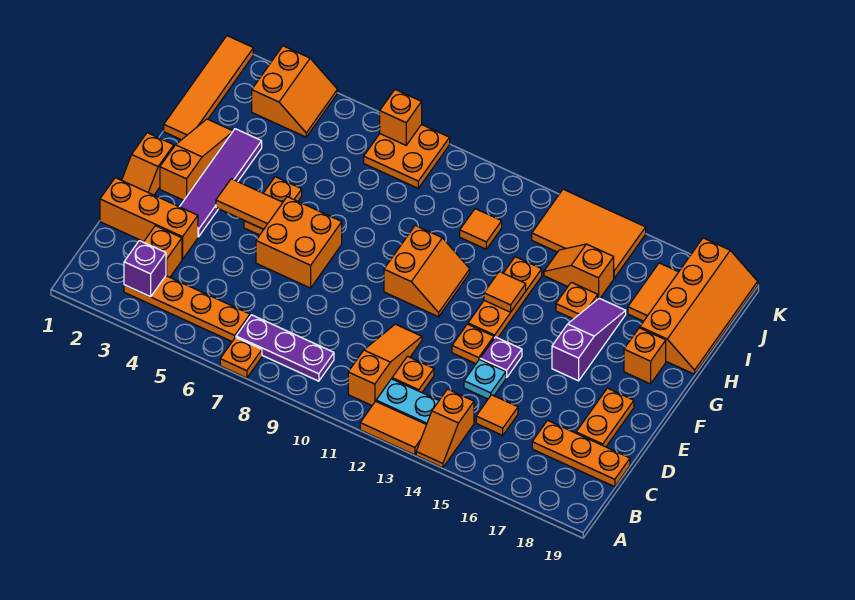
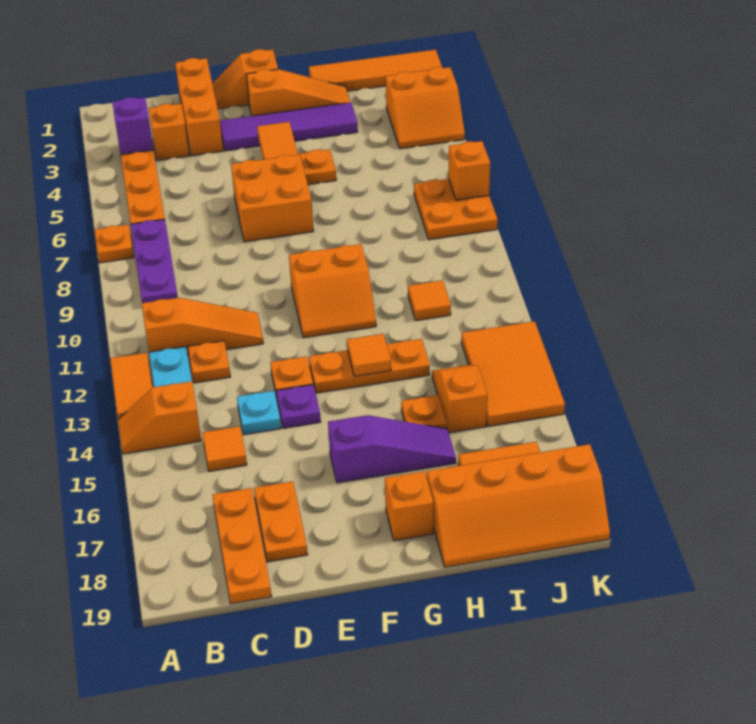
orange plate D18:E18 level 1 -> orange plate D17:D18 level 1

